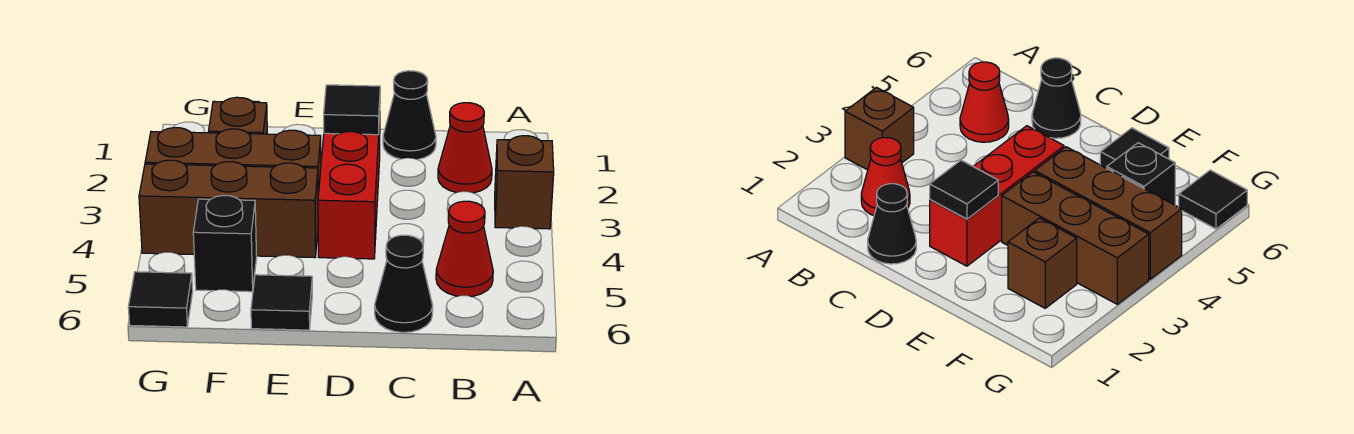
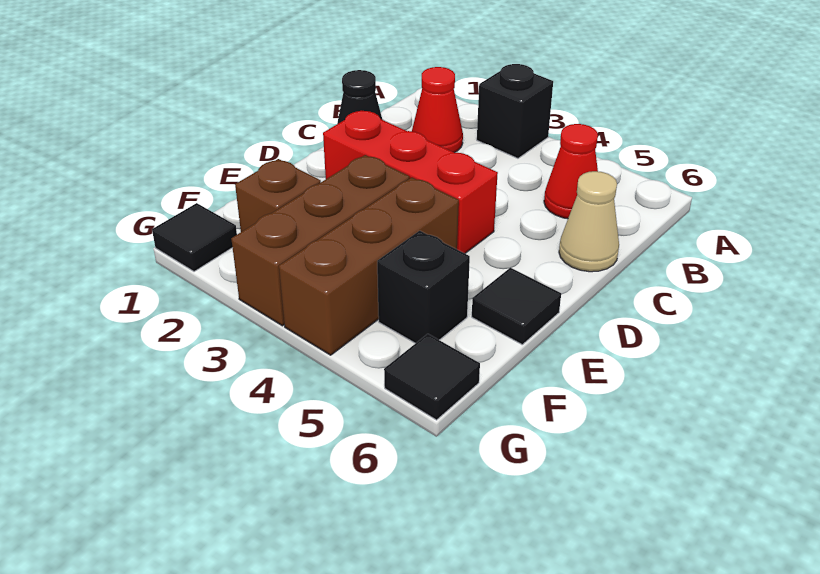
brown brick A3 level 1 -> black brick A3 level 1
black cone C6 level 1 -> tan cone C6 level 1
black tile D2 level 2 -> black tile G1 level 1

